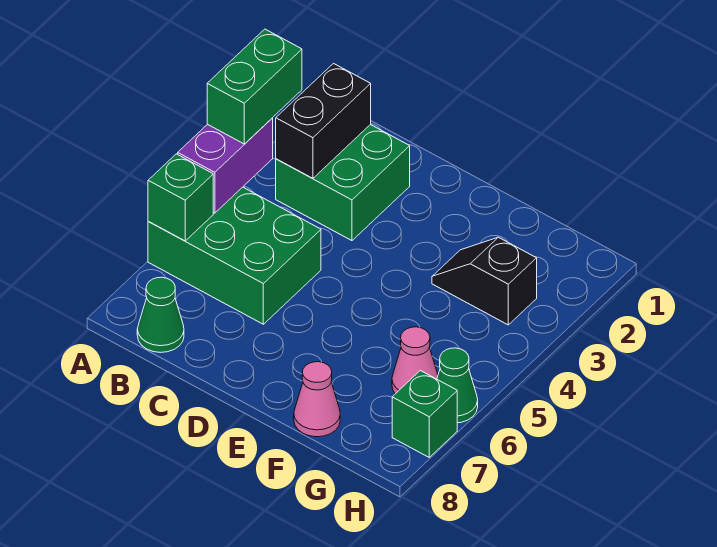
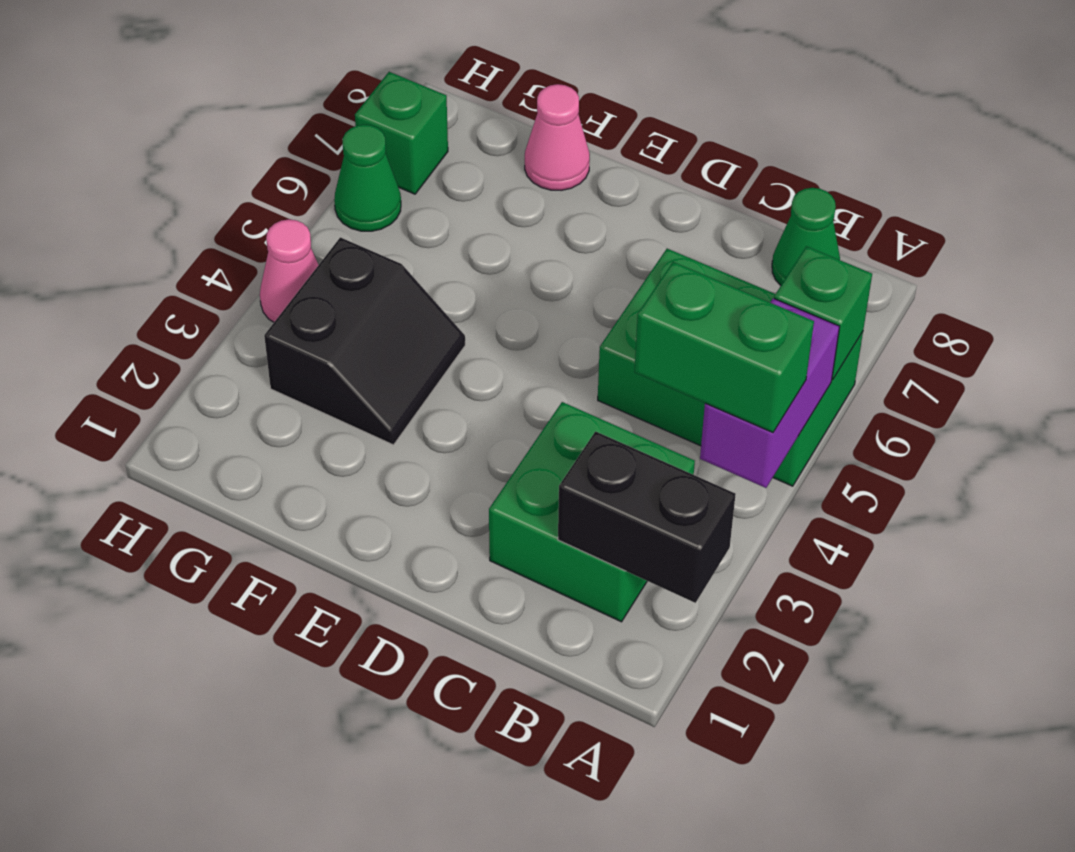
green brick A3:A4 level 3 -> green brick A4:B4 level 3
black brick B2:B3 level 2 -> black brick A2:B2 level 2
black slope F3:G3 level 1 top G -> black slope F3:G4 level 1 top G
pink cone G6 level 1 -> pink cone H4 level 1

